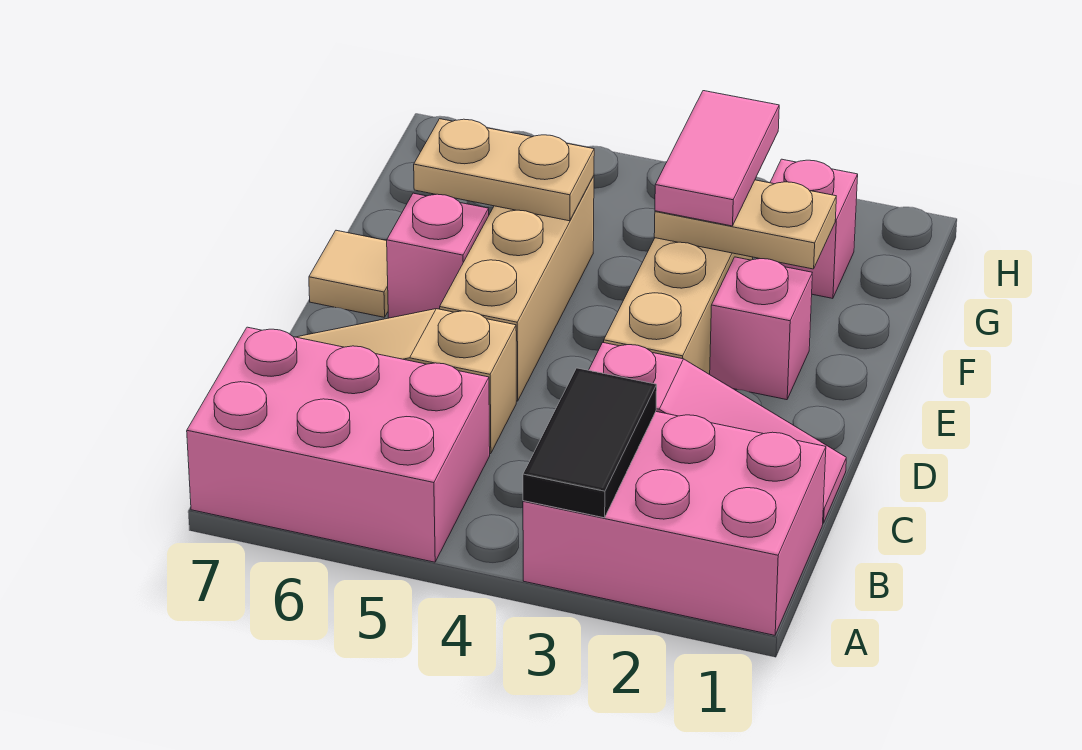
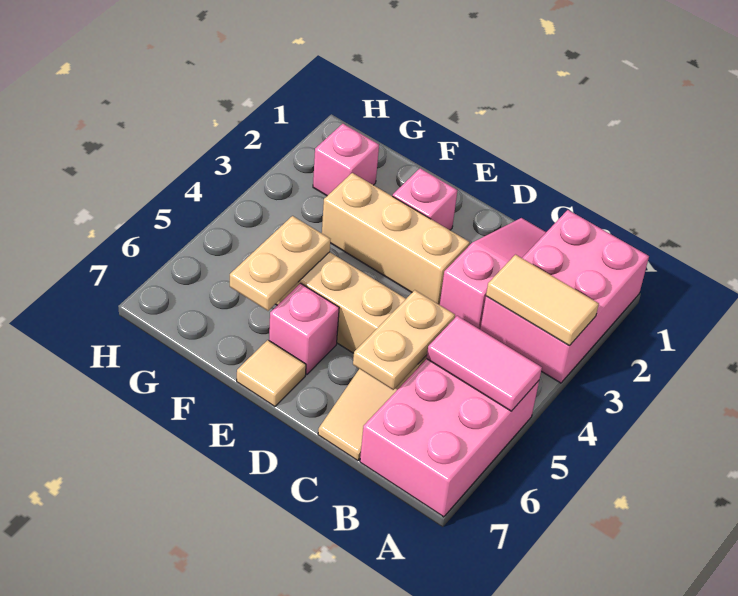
black tile A3:B3 level 2 -> tan tile A3:B3 level 2
tan plate F2:F3 level 2 -> tan plate C5:C6 level 2
pink tile F3:G3 level 3 -> pink tile A5:B5 level 2

